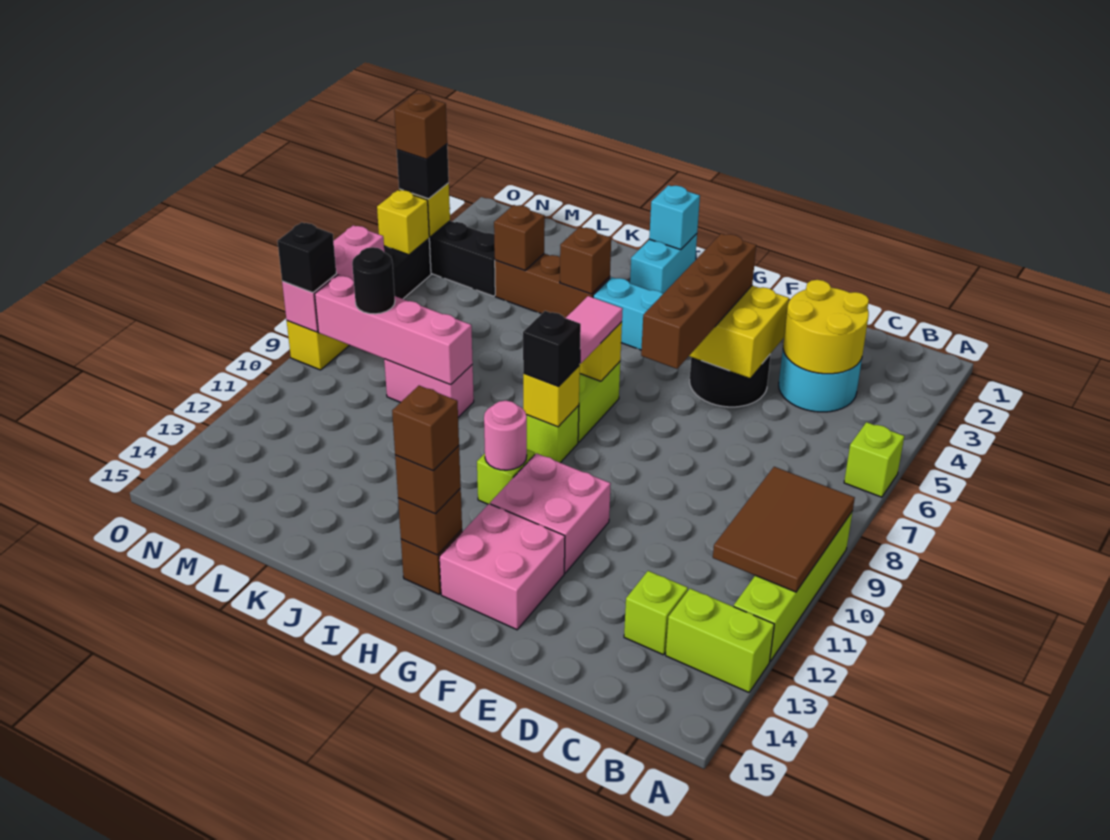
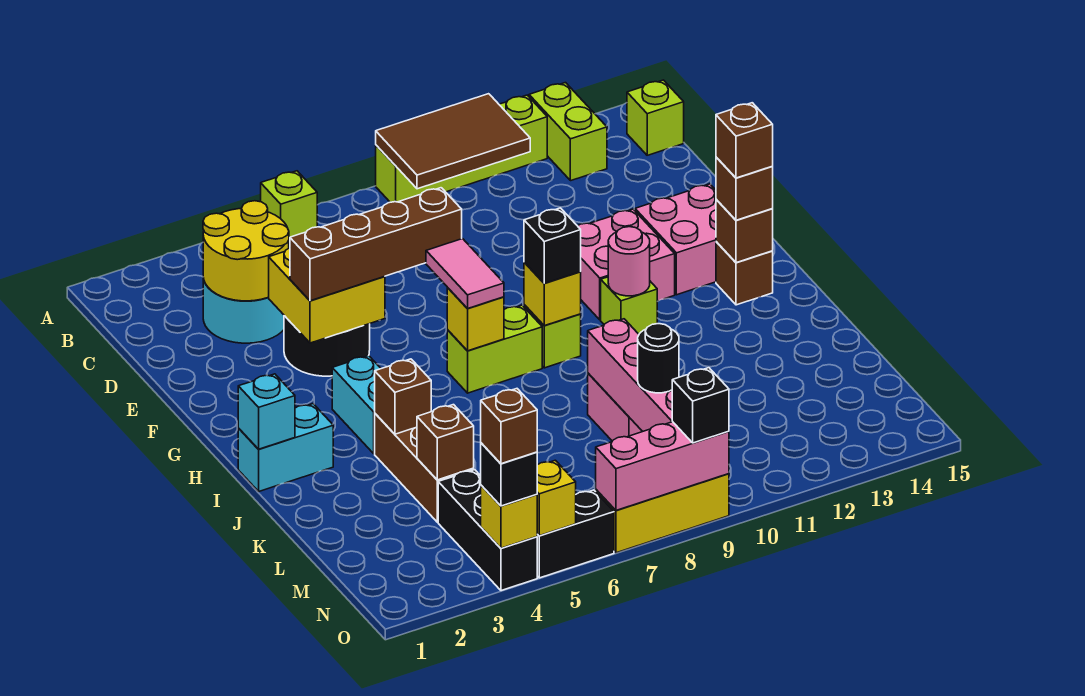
lime brick C13 level 1 -> lime brick B15 level 1
pink tile H7:H8 level 3 -> pink tile G7:H7 level 3

